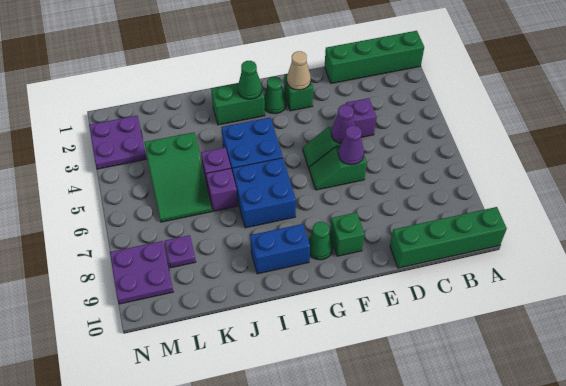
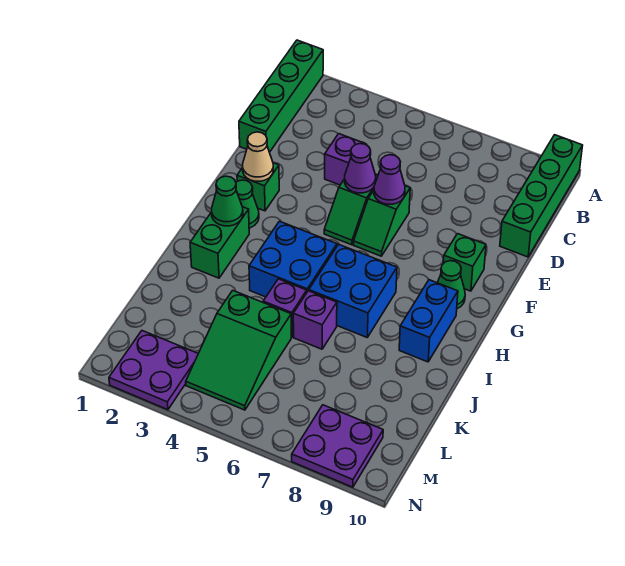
green slope K4:L6 level 1 top 4 -> green slope K4:M5 level 1 top K
purple plate L8 level 1 -> none

